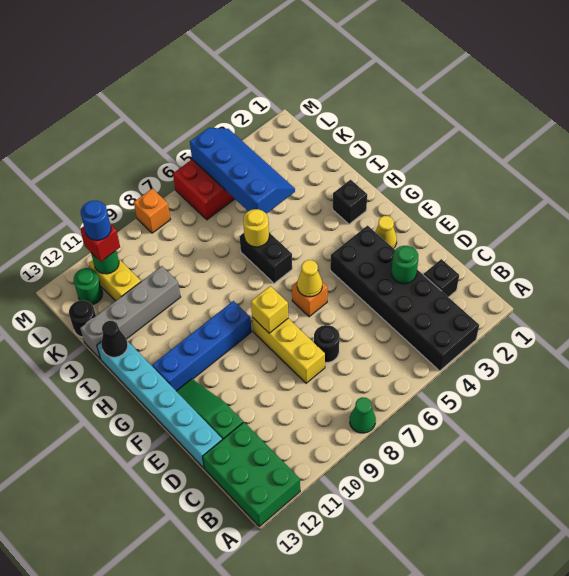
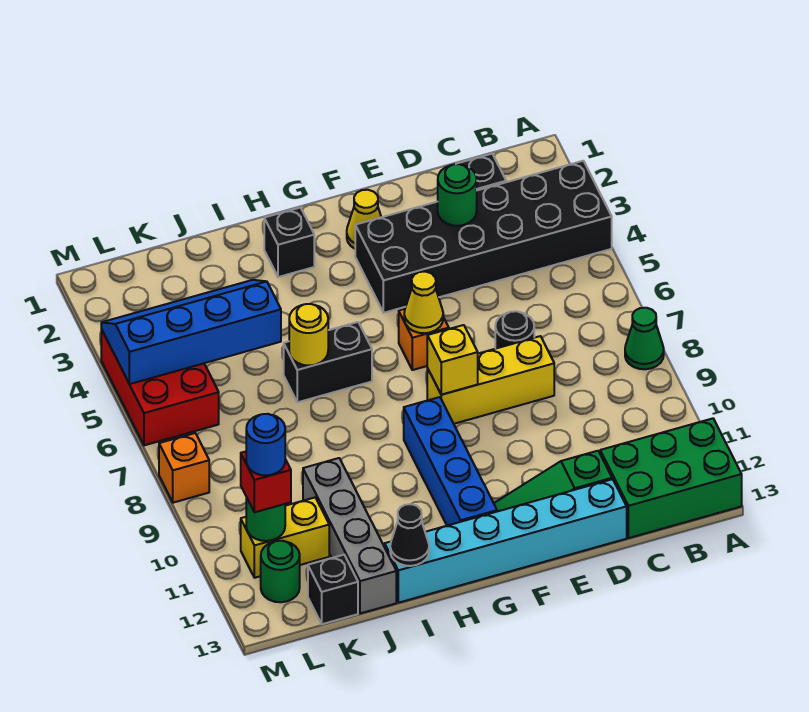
black round brick K13 level 1 -> black brick K13 level 1

